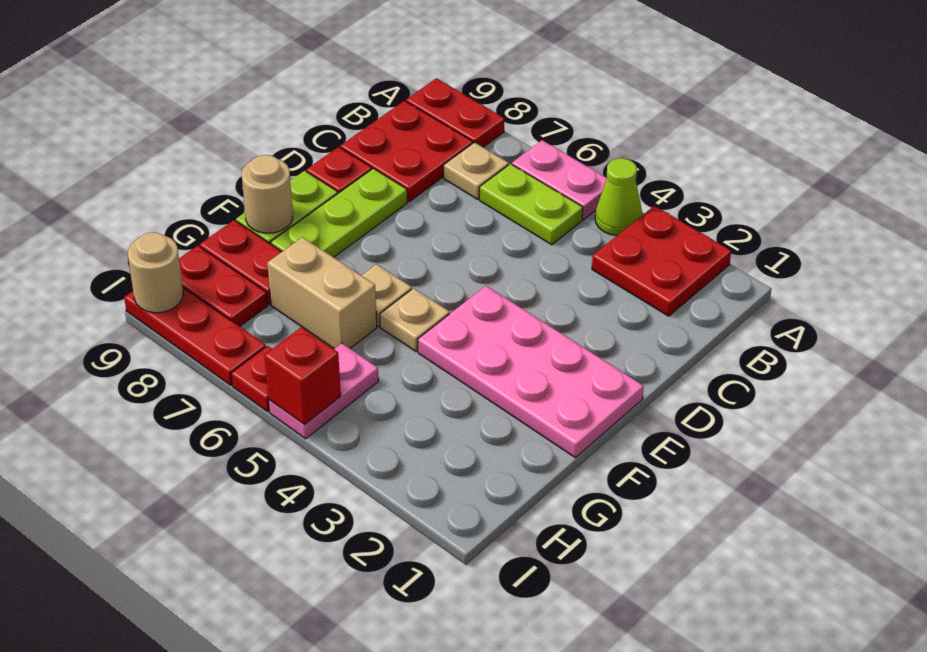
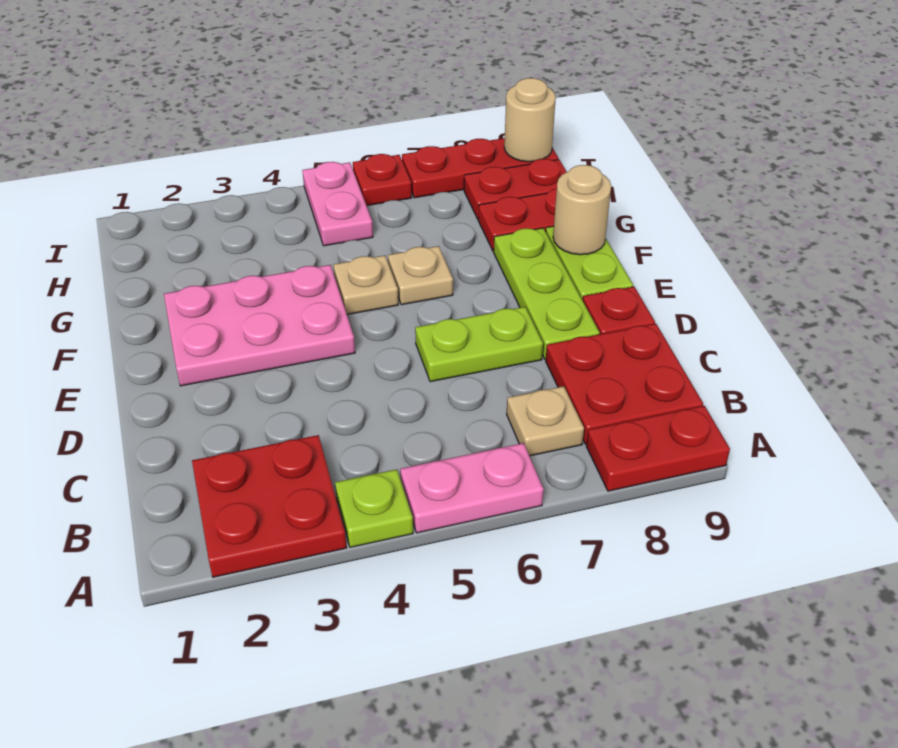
lime cone A4 level 1 -> lime plate A4 level 1
lime plate B5:B6 level 1 -> lime plate D6:D7 level 1
pink plate E1:F4 level 1 -> pink plate E2:F4 level 1
tan brick G6:G7 level 1 -> none
red brick I5 level 2 -> none

